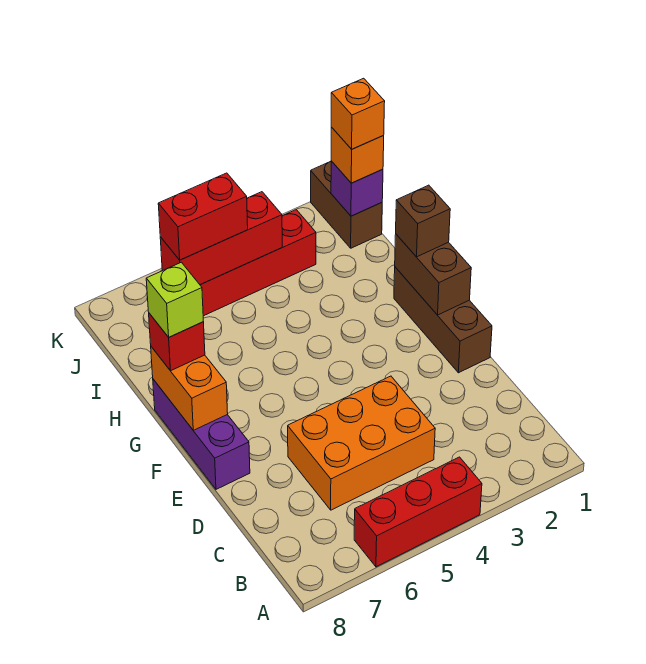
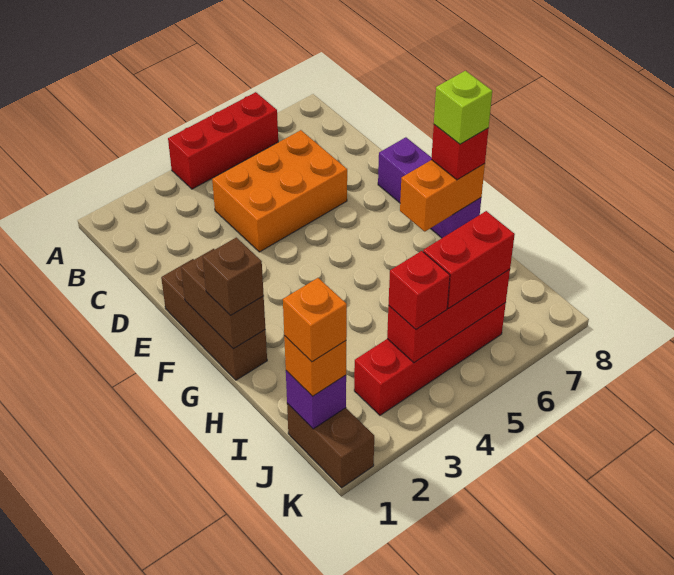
orange brick F8:G8 level 2 -> orange brick G7:G8 level 2
none -> red brick J4 level 3

